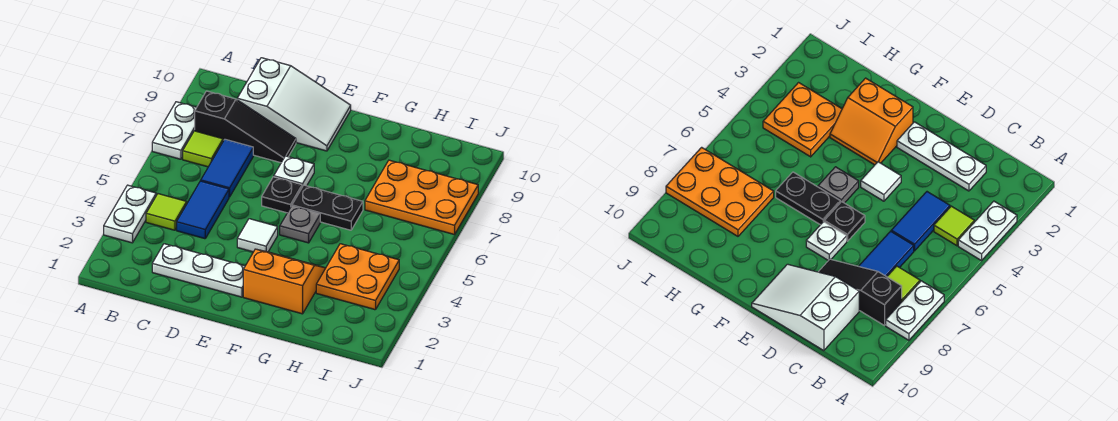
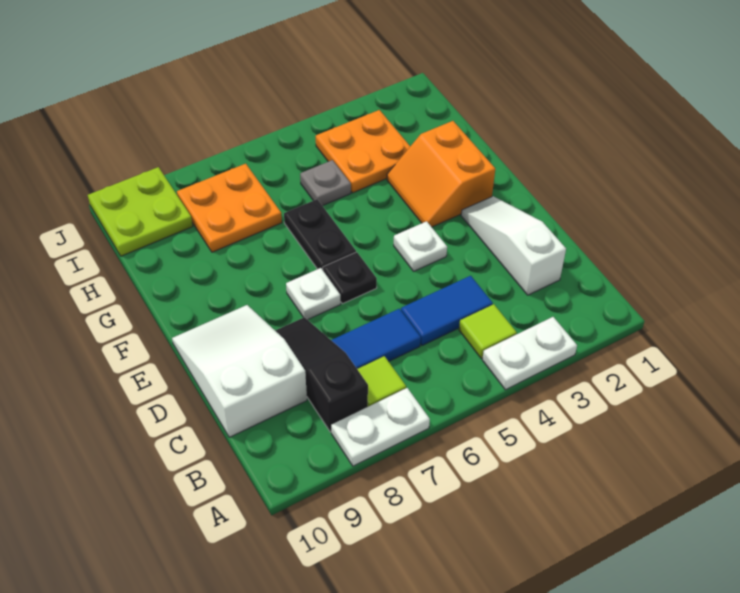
white plate C2:E2 level 1 -> white slope C2:E2 level 1 top C
white tile E4 level 1 -> white plate E4 level 1
grey plate F5 level 1 -> grey plate H5 level 1
orange plate H7:J8 level 1 -> orange plate H7:I8 level 1
none -> lime plate I9:J10 level 1

